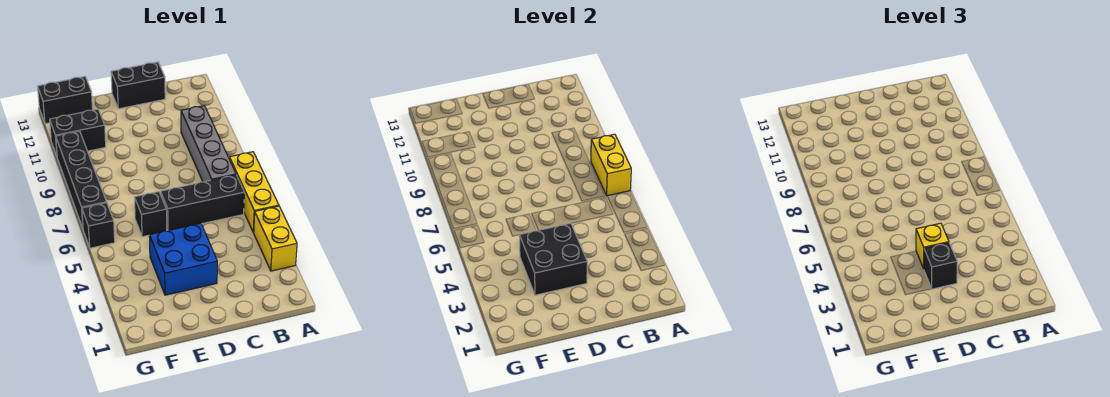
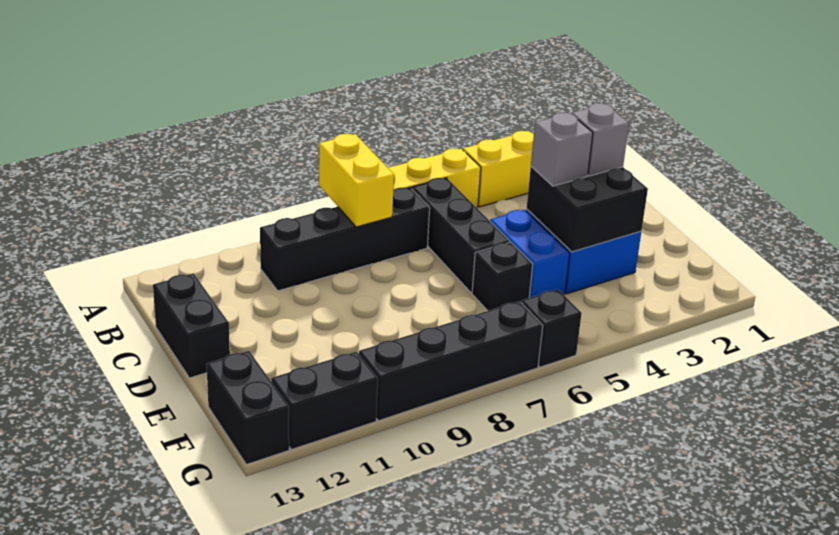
yellow brick A7:A8 level 2 -> yellow brick A8:B8 level 2
grey brick B7:B10 level 1 -> black brick B7:B10 level 1
black brick D3 level 3 -> grey brick D3 level 3
yellow brick D4 level 3 -> grey brick D4 level 3
none -> blue brick D5:E5 level 1
black brick F11:G11 level 1 -> black brick G11:G12 level 1

